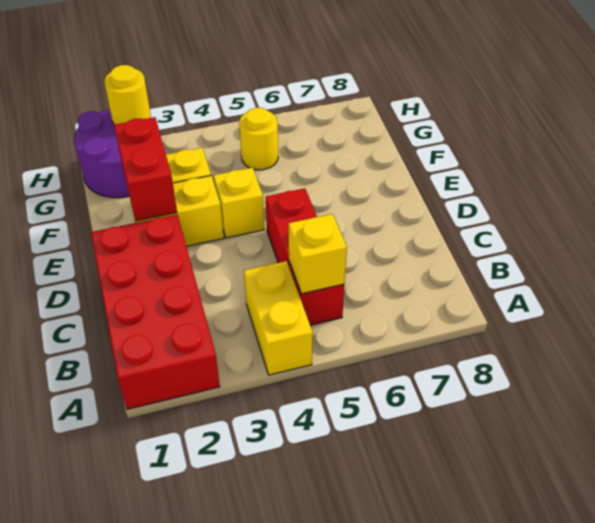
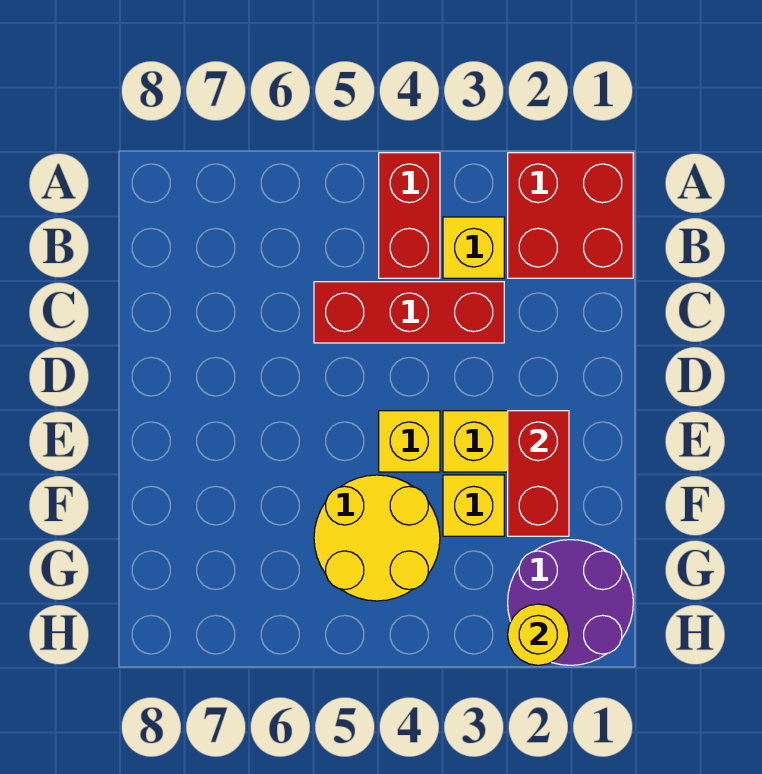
red brick A1:D2 level 1 -> red brick A1:B2 level 1
yellow brick A4:B4 level 1 -> red brick A4:B4 level 1
red brick B5:D5 level 1 -> red brick C3:C5 level 1
yellow brick B5 level 2 -> yellow brick B3 level 1
yellow round brick G5 level 1 -> yellow round brick F4:G5 level 1

